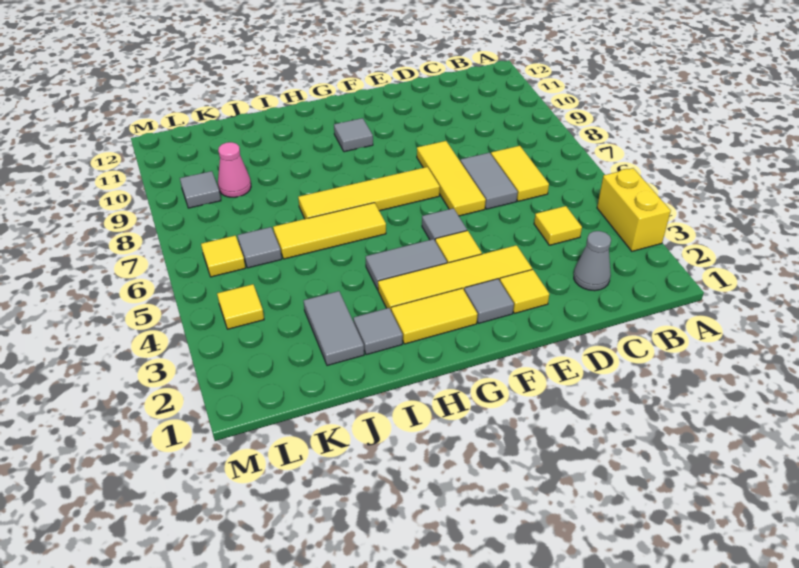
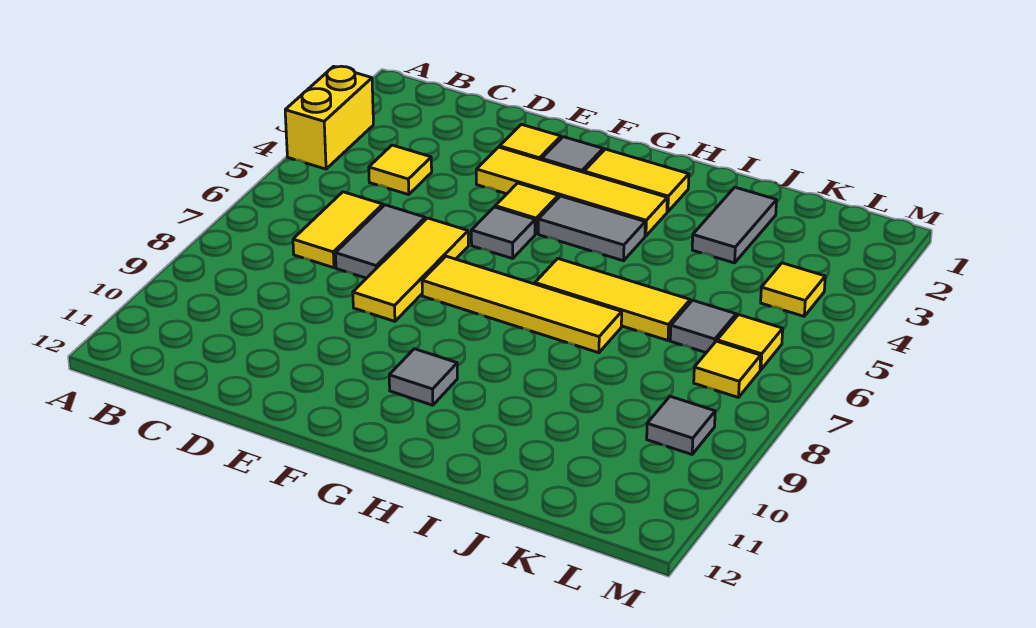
grey cone C2 level 1 -> none
grey tile I2 level 1 -> none
pink cone K9 level 1 -> none
none -> yellow tile L7 level 1

